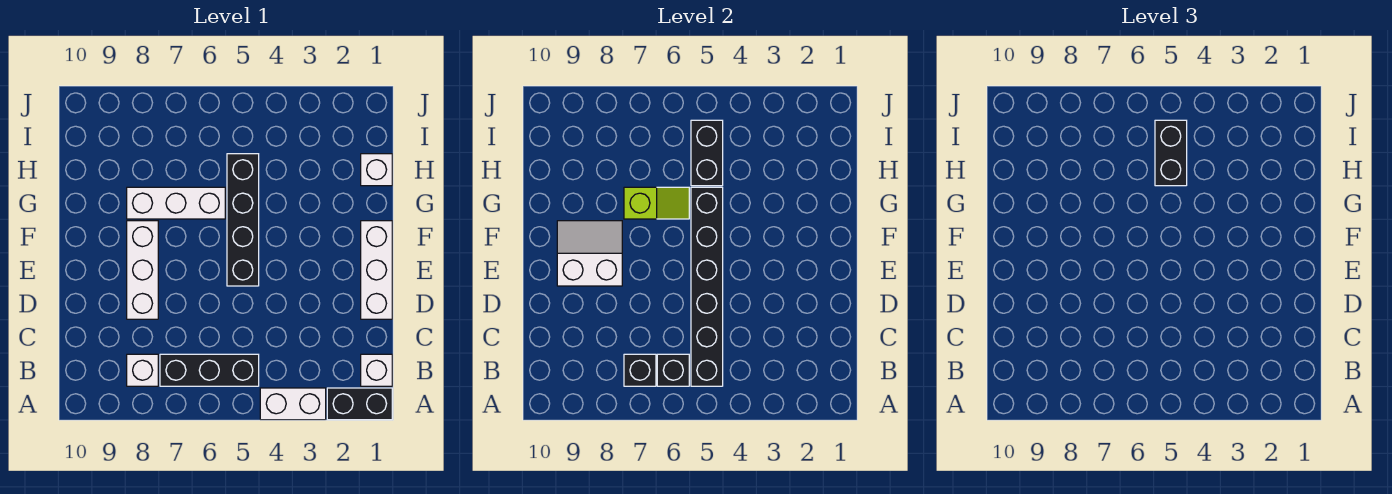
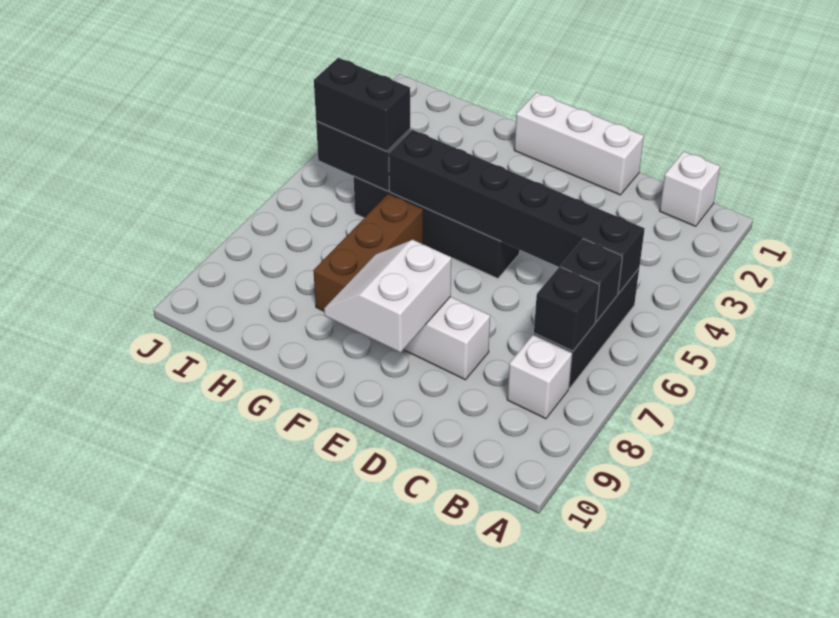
black brick A1:A2 level 1 -> none
white brick A3:A4 level 1 -> none
white brick G6:G8 level 1 -> brown brick G6:G8 level 1
lime slope G6:G7 level 2 top 7 -> none
white brick H1 level 1 -> none

